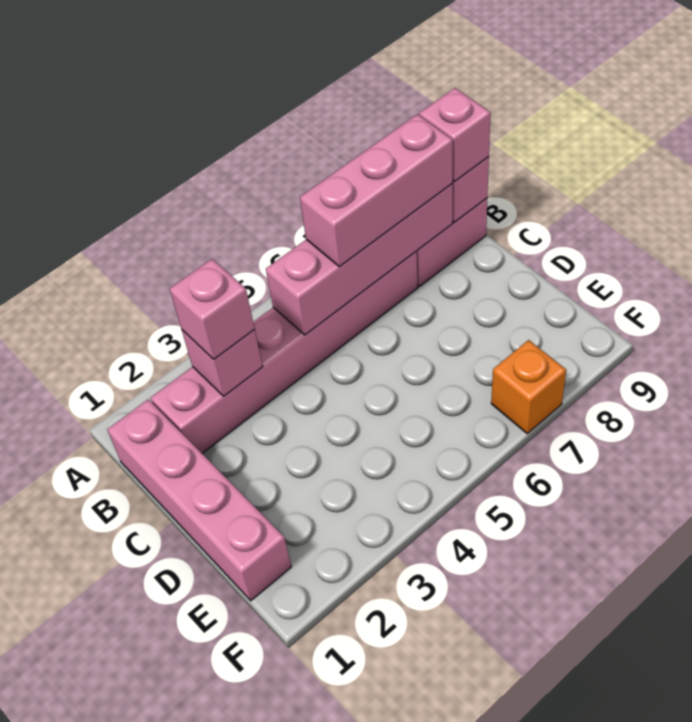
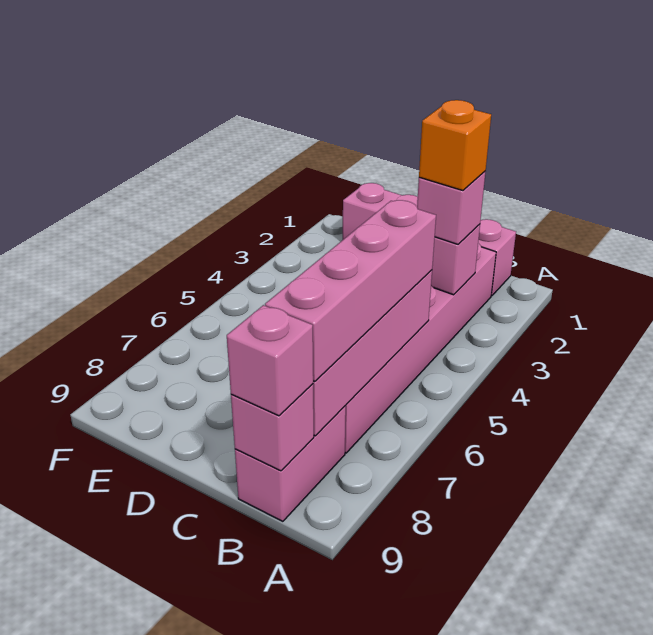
pink brick B6:B8 level 3 -> pink brick B5:B8 level 3
orange brick F7 level 1 -> orange brick B3 level 4

